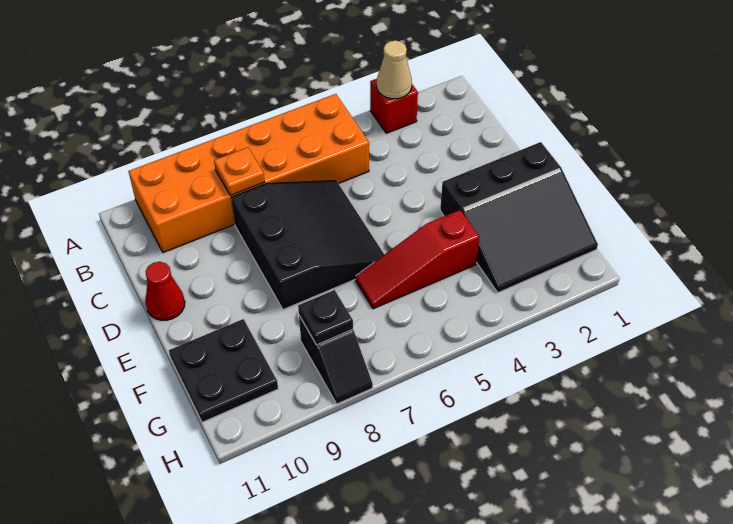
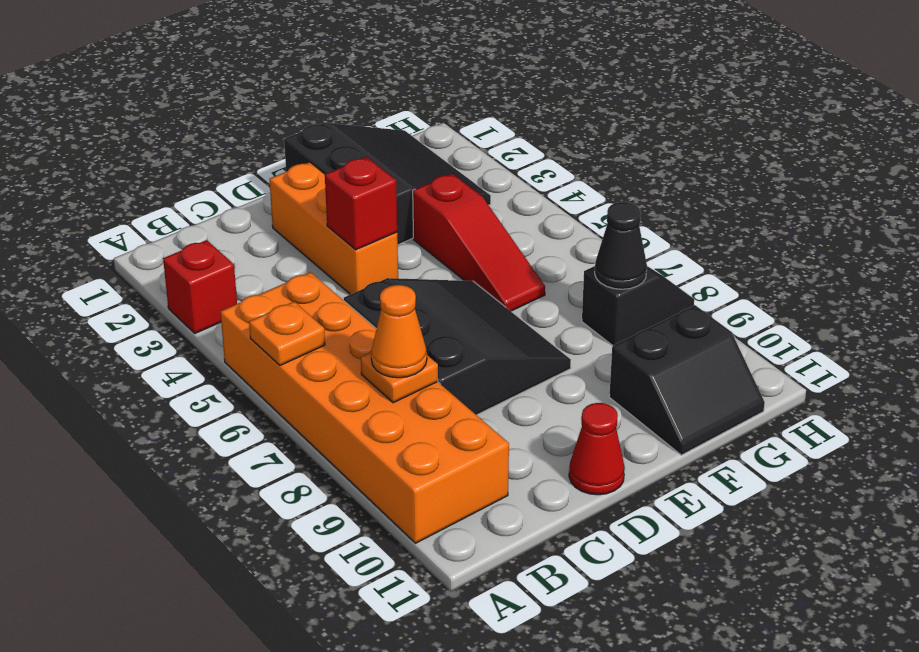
tan cone A3 level 2 -> none
none -> orange plate A6 level 2
none -> orange cone B8 level 3
black slope C6:E8 level 1 top 8 -> black slope C6:E8 level 1 top C
none -> orange brick D2:D4 level 1
none -> red brick D4 level 2
black plate F10:G11 level 1 -> black slope F10:G11 level 1 top 10
black plate G8 level 2 -> black cone G8 level 2

